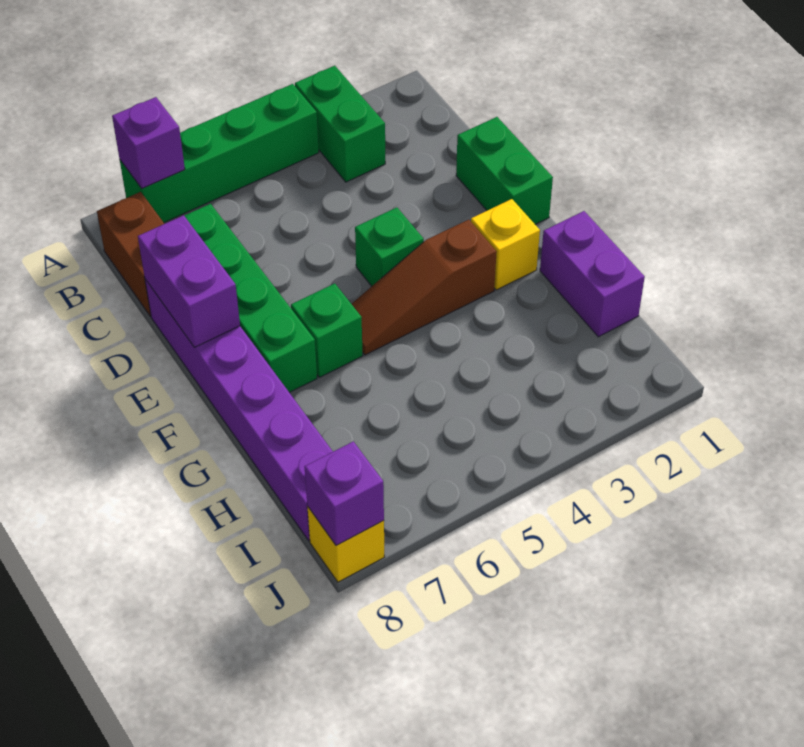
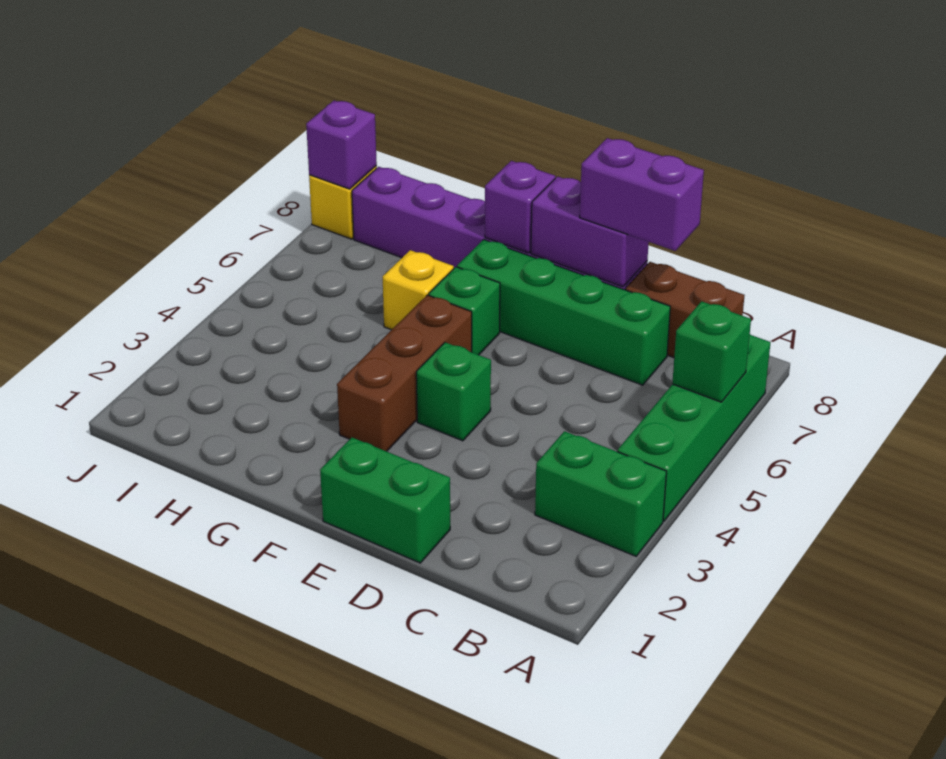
none -> green brick A6 level 2
purple brick A7 level 2 -> purple brick F8 level 2
yellow brick F2 level 1 -> yellow brick G6 level 1
brown slope F3:F5 level 1 top 3 -> brown brick F3:F5 level 1
purple brick G1:H1 level 1 -> purple brick C8:D8 level 3

